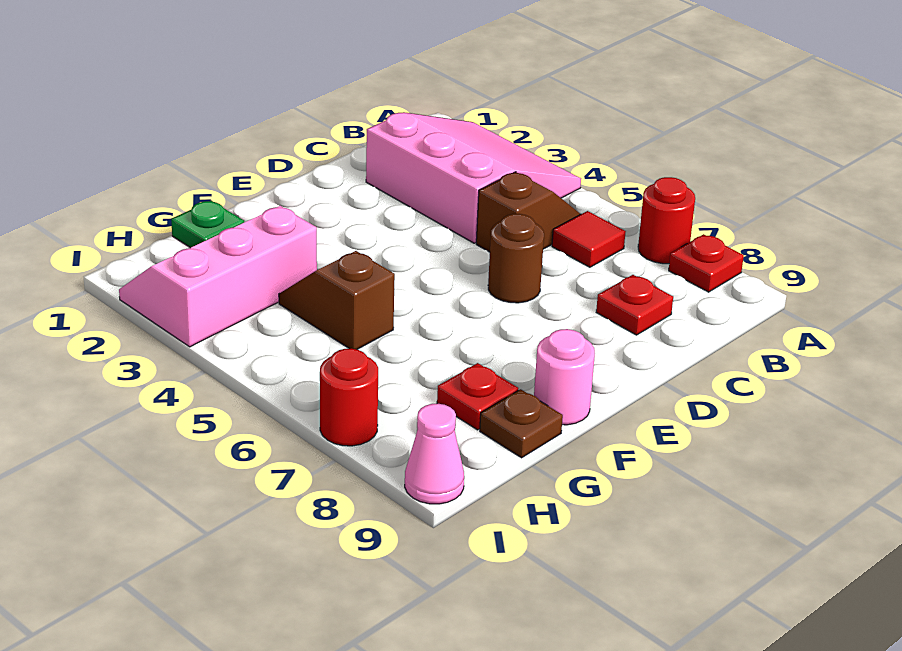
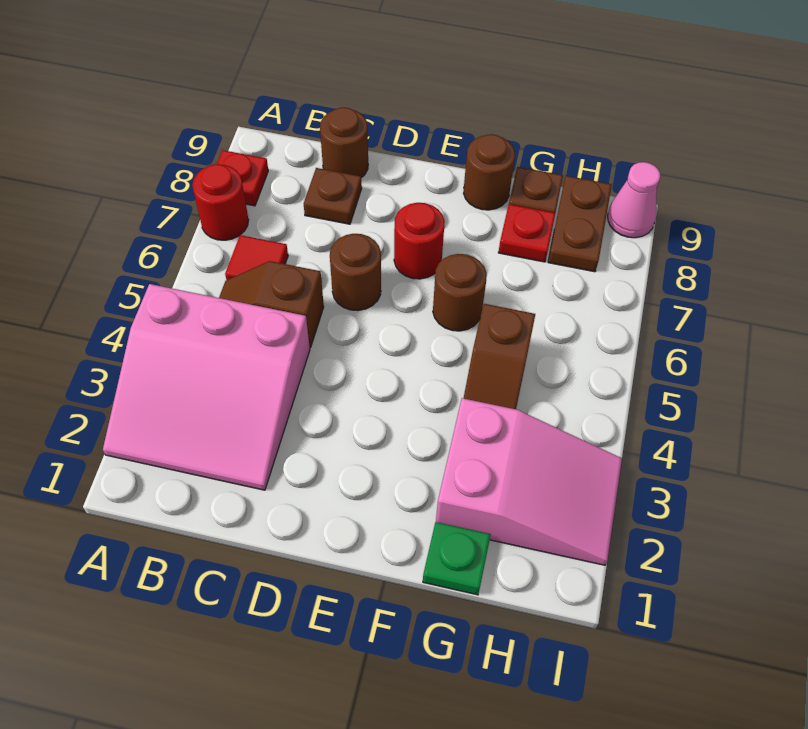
pink slope A2:C4 level 1 top C -> pink slope A2:C4 level 1 top 4
red plate C8 level 1 -> brown plate C8 level 1
none -> brown round brick C9 level 1
none -> brown round brick F6 level 1
pink round brick F9 level 1 -> brown round brick F9 level 1
pink slope G2:I3 level 1 top 3 -> pink slope G2:I3 level 1 top G
none -> brown plate H8:H9 level 1
red round brick I7 level 1 -> red round brick E7 level 1

